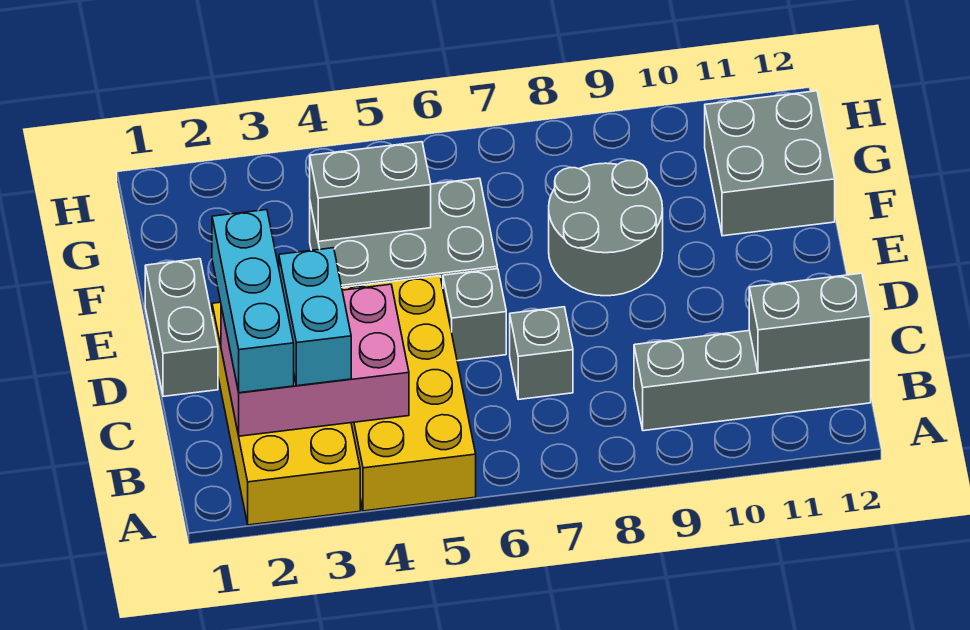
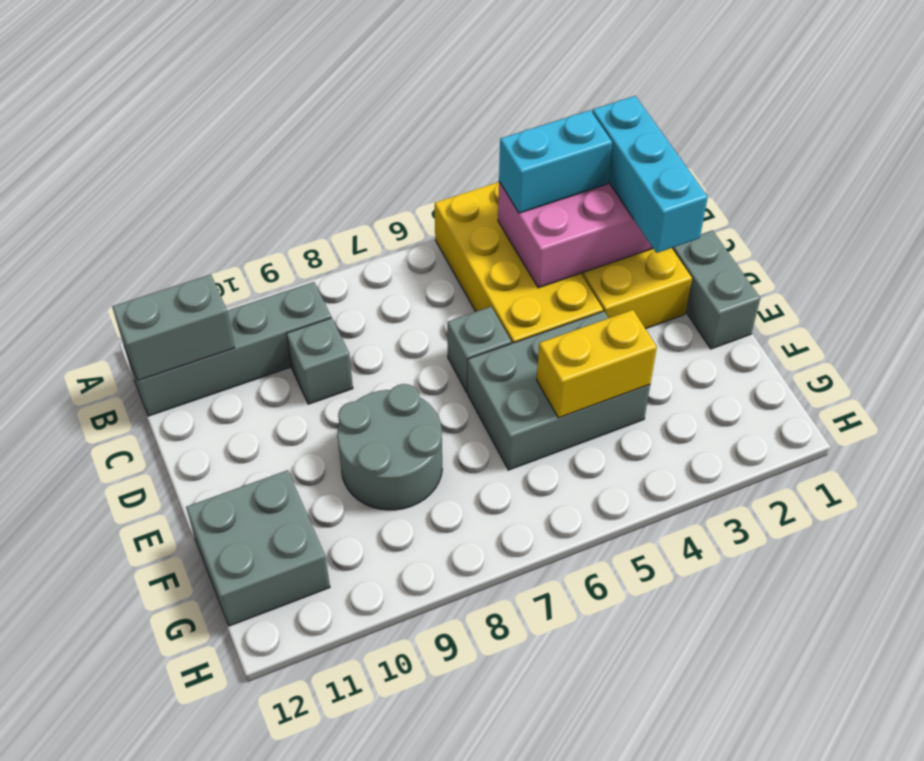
cyan brick B3:C3 level 3 -> cyan brick B3:B4 level 3
grey brick C7 level 1 -> grey brick C9 level 1
grey brick F4:F5 level 2 -> yellow brick F4:F5 level 2

